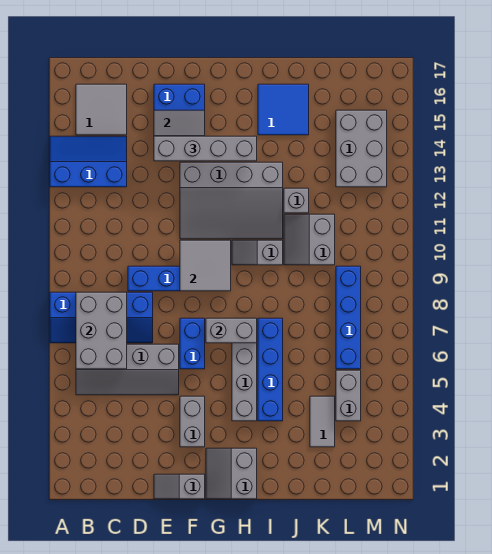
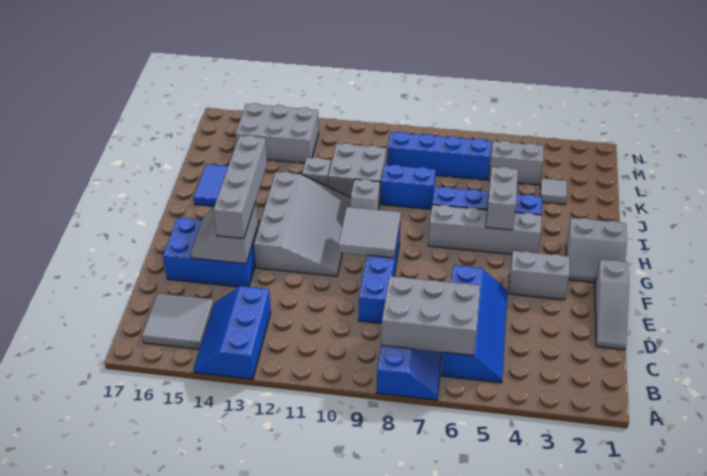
grey slope B5:E6 level 1 top 6 -> blue slope B5:E6 level 1 top 6
grey slope E1:F1 level 1 top F -> grey slope D1:F1 level 1 top F
blue brick F6:F7 level 1 -> blue brick J8:J9 level 1
grey brick G7:H7 level 2 -> grey brick H5:I5 level 2
grey slope J10:K11 level 1 top K -> grey brick J10:K11 level 1
grey tile K3:K4 level 1 -> grey tile K3 level 1

